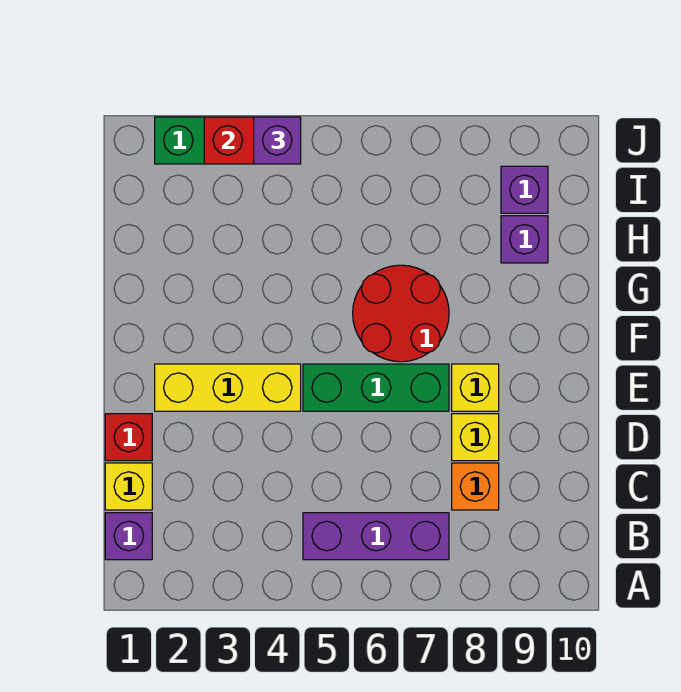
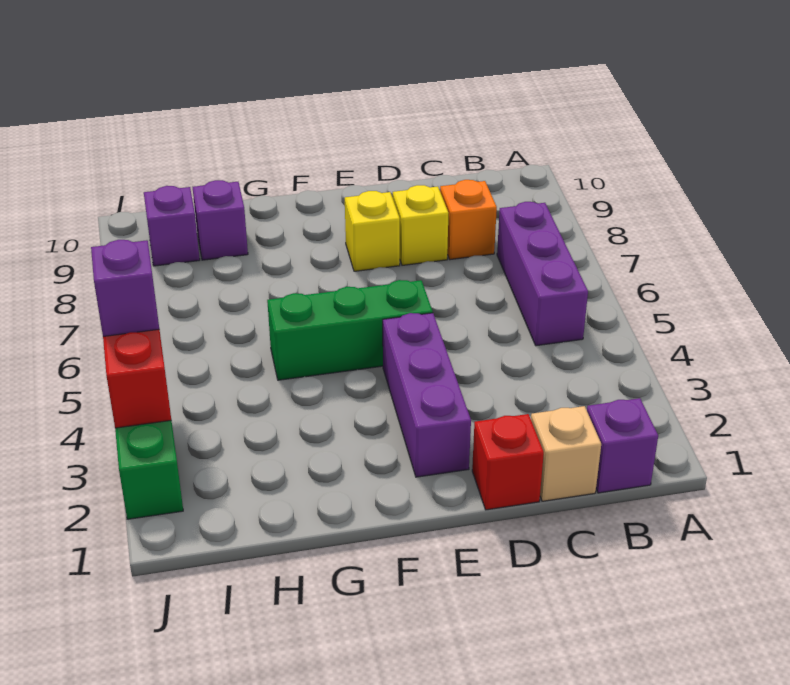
yellow brick C1 level 1 -> tan brick C1 level 1
yellow brick E2:E4 level 1 -> purple brick E2:E4 level 1
green brick E5:E7 level 1 -> green brick E5:G5 level 1
red round brick F6:G7 level 1 -> none

